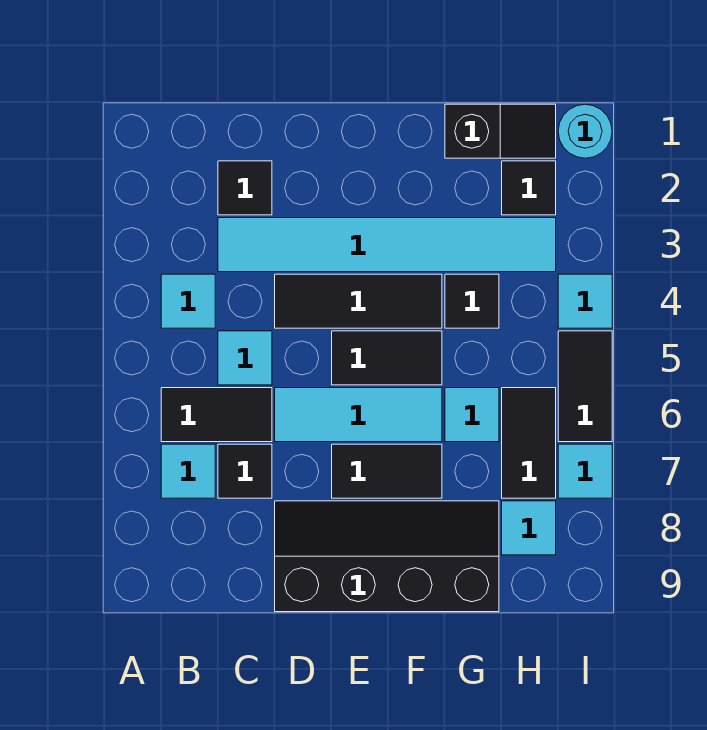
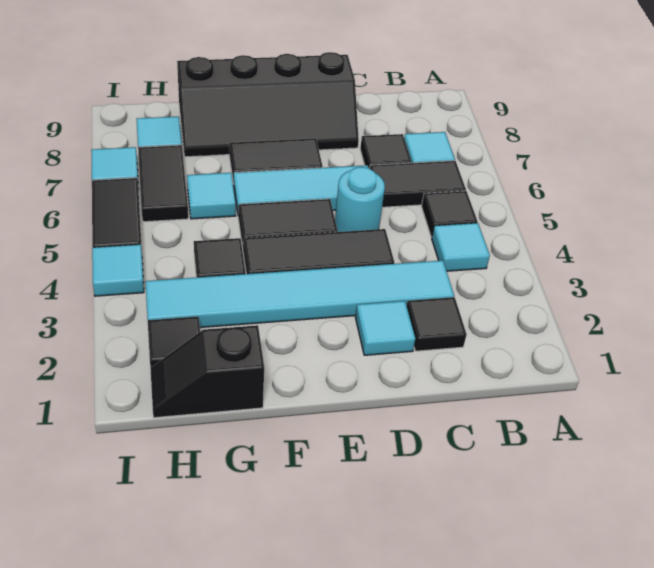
none -> black tile B5 level 1
cyan tile C5 level 1 -> cyan tile D2 level 1
cyan round brick I1 level 1 -> cyan round brick D5 level 1

